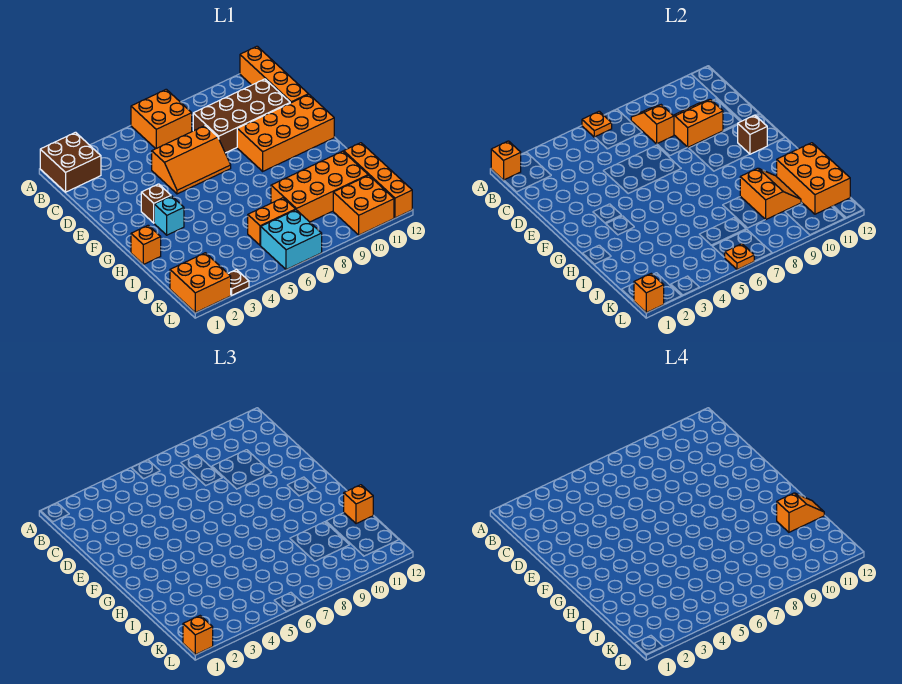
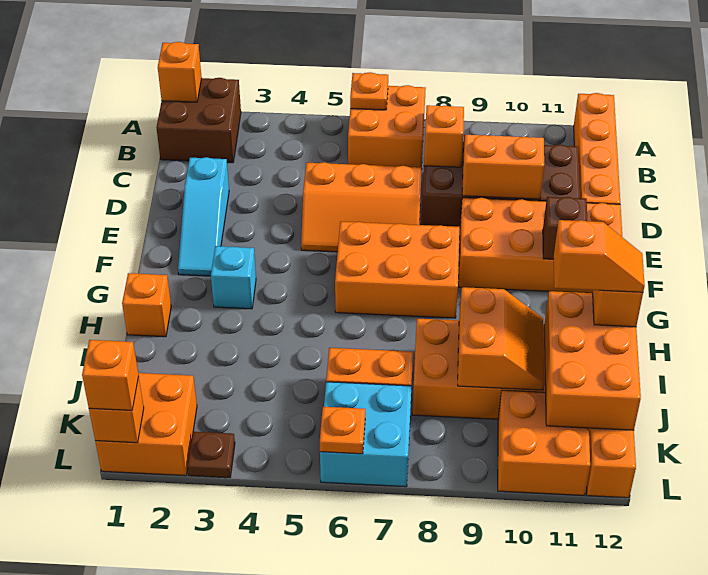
none -> cyan slope D2:F2 level 1 top D
brown brick F3 level 1 -> none
none -> orange brick F6:G8 level 1

